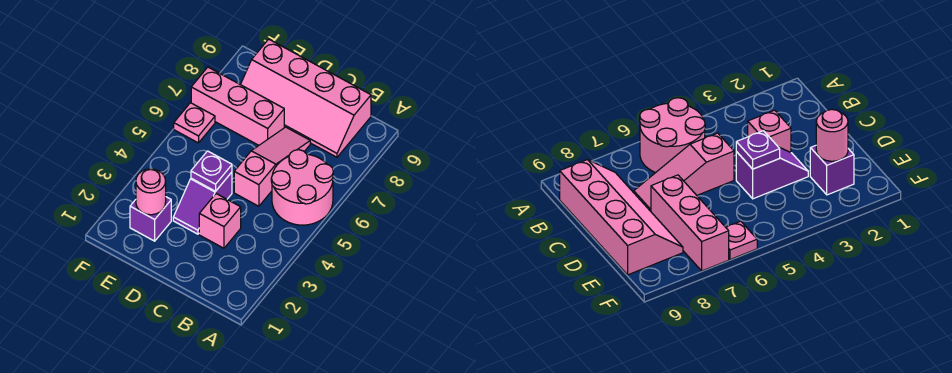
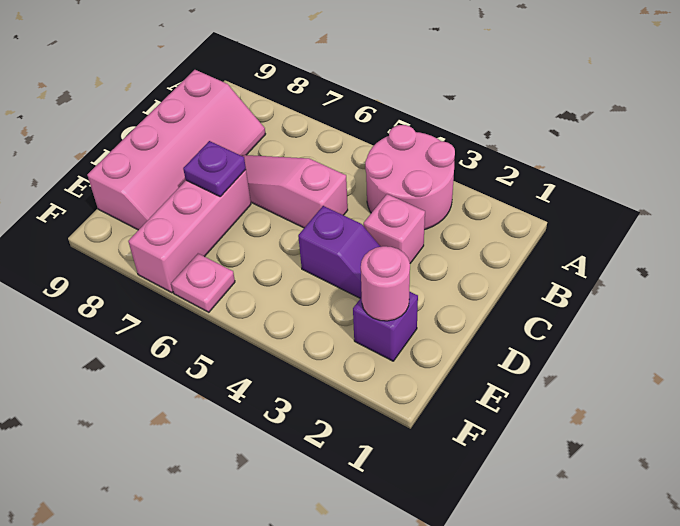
pink round brick A5:B6 level 1 -> pink round brick A3:B4 level 1
purple plate D4 level 2 -> purple plate D7 level 2

